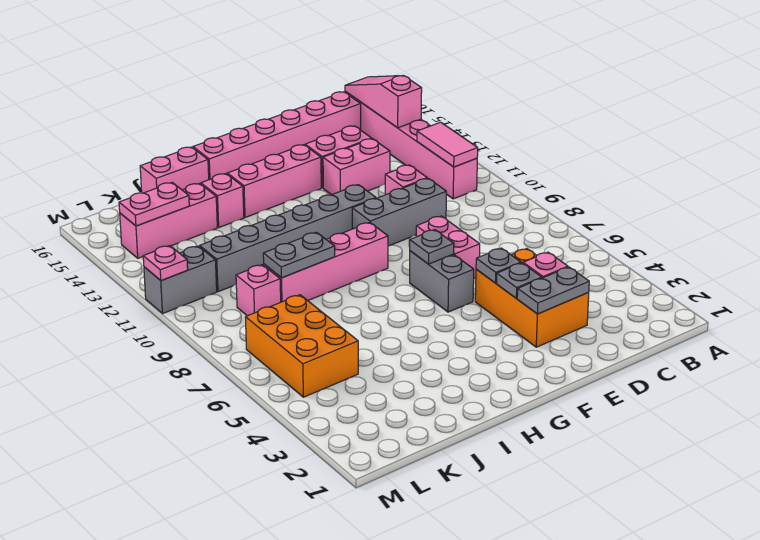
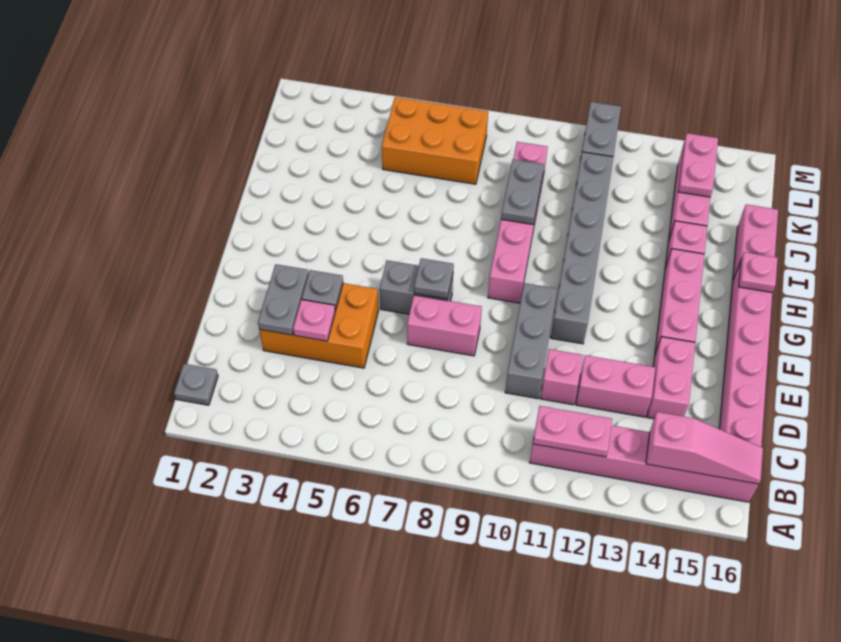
pink tile B11:B12 level 2 -> pink plate B11:B12 level 2
pink brick D13:E13 level 1 -> pink brick D12:D13 level 1
grey plate E5 level 2 -> grey plate B1 level 1
pink plate M11 level 2 -> pink plate H16 level 2

